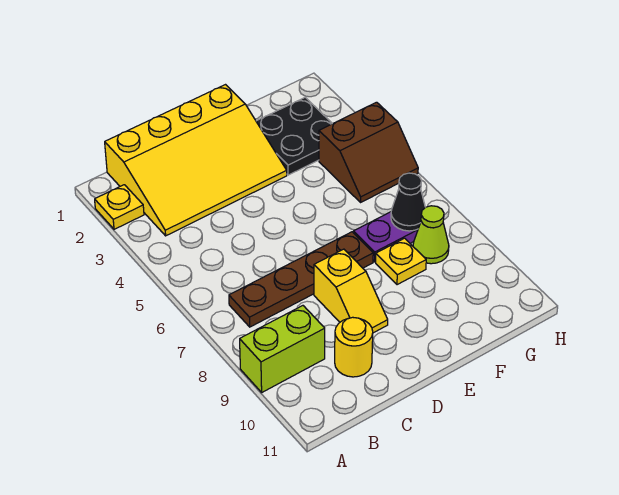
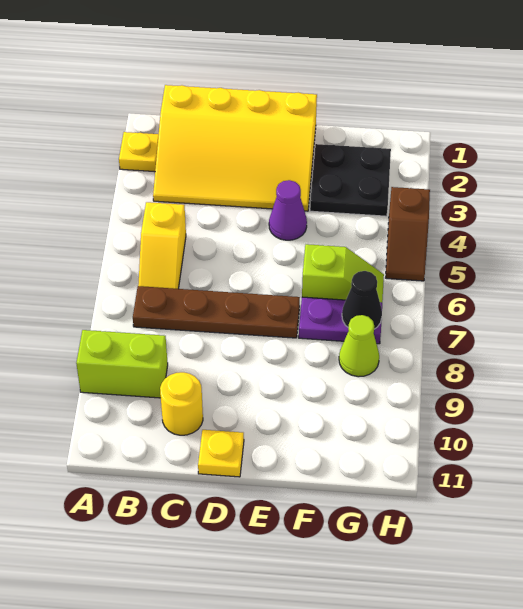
yellow slope D8:D9 level 1 top 8 -> yellow slope B5:B6 level 1 top 5
none -> purple cone E4 level 1
none -> lime slope F6:G6 level 1 top F
yellow plate F8 level 1 -> yellow plate D11 level 1
brown slope G4:H5 level 1 top 4 -> brown slope H4:H5 level 1 top 4

